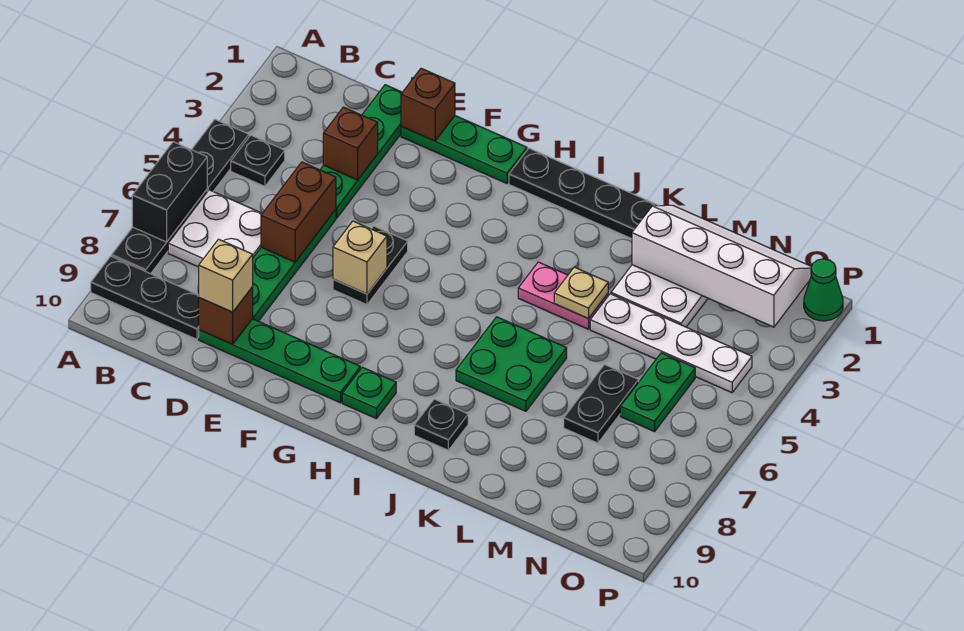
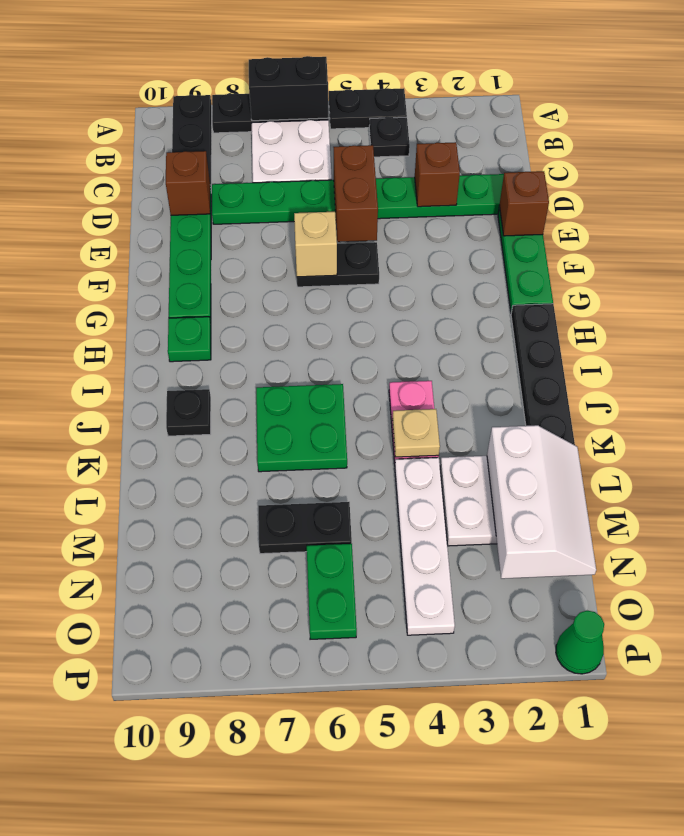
brown brick D5:D6 level 2 -> brown brick D5:E5 level 2
tan brick D9 level 3 -> none
white slope L1:O2 level 2 top 2 -> white slope L1:N2 level 2 top 2
green plate N5:N6 level 1 -> green plate N6:O6 level 1

